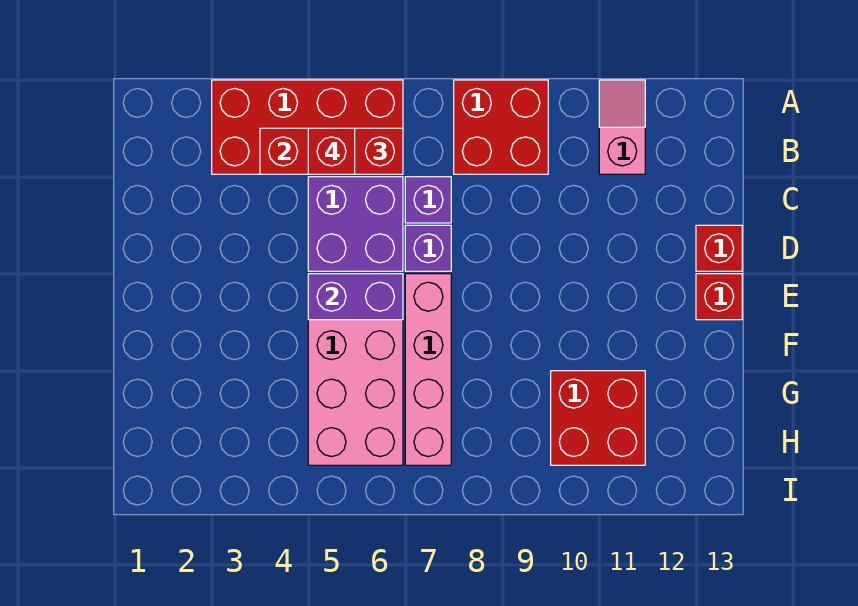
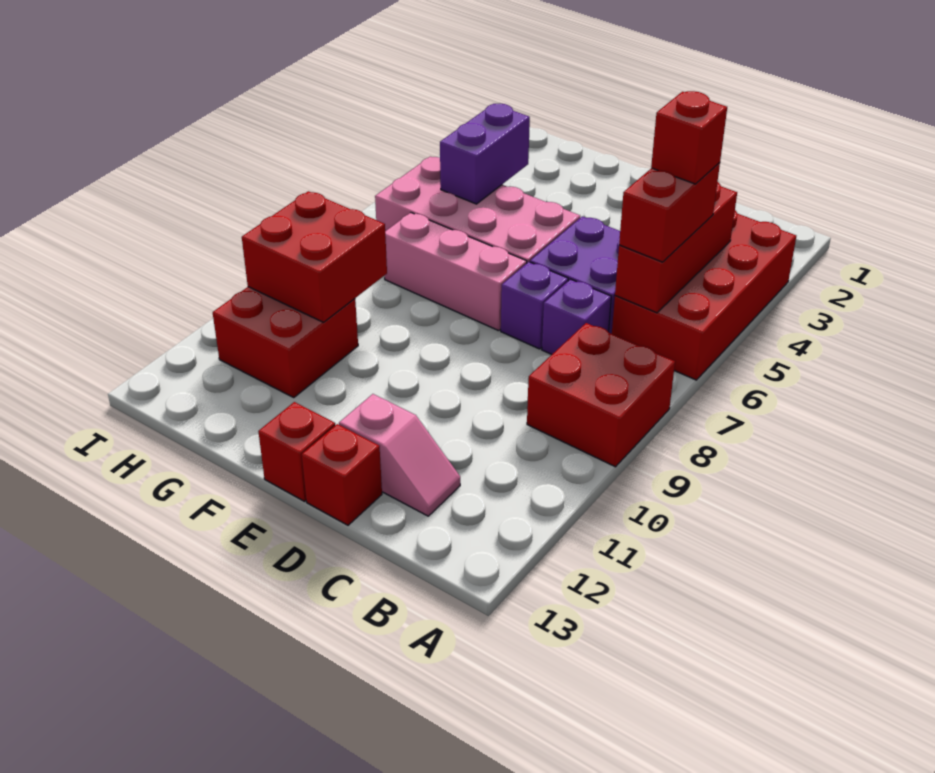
pink slope A11:B11 level 1 top B -> pink slope C12:D12 level 1 top D
purple brick E5:E6 level 2 -> purple brick G4:G5 level 2
pink brick E7:H7 level 1 -> pink brick E7:G7 level 1
none -> red brick G9:H10 level 2

